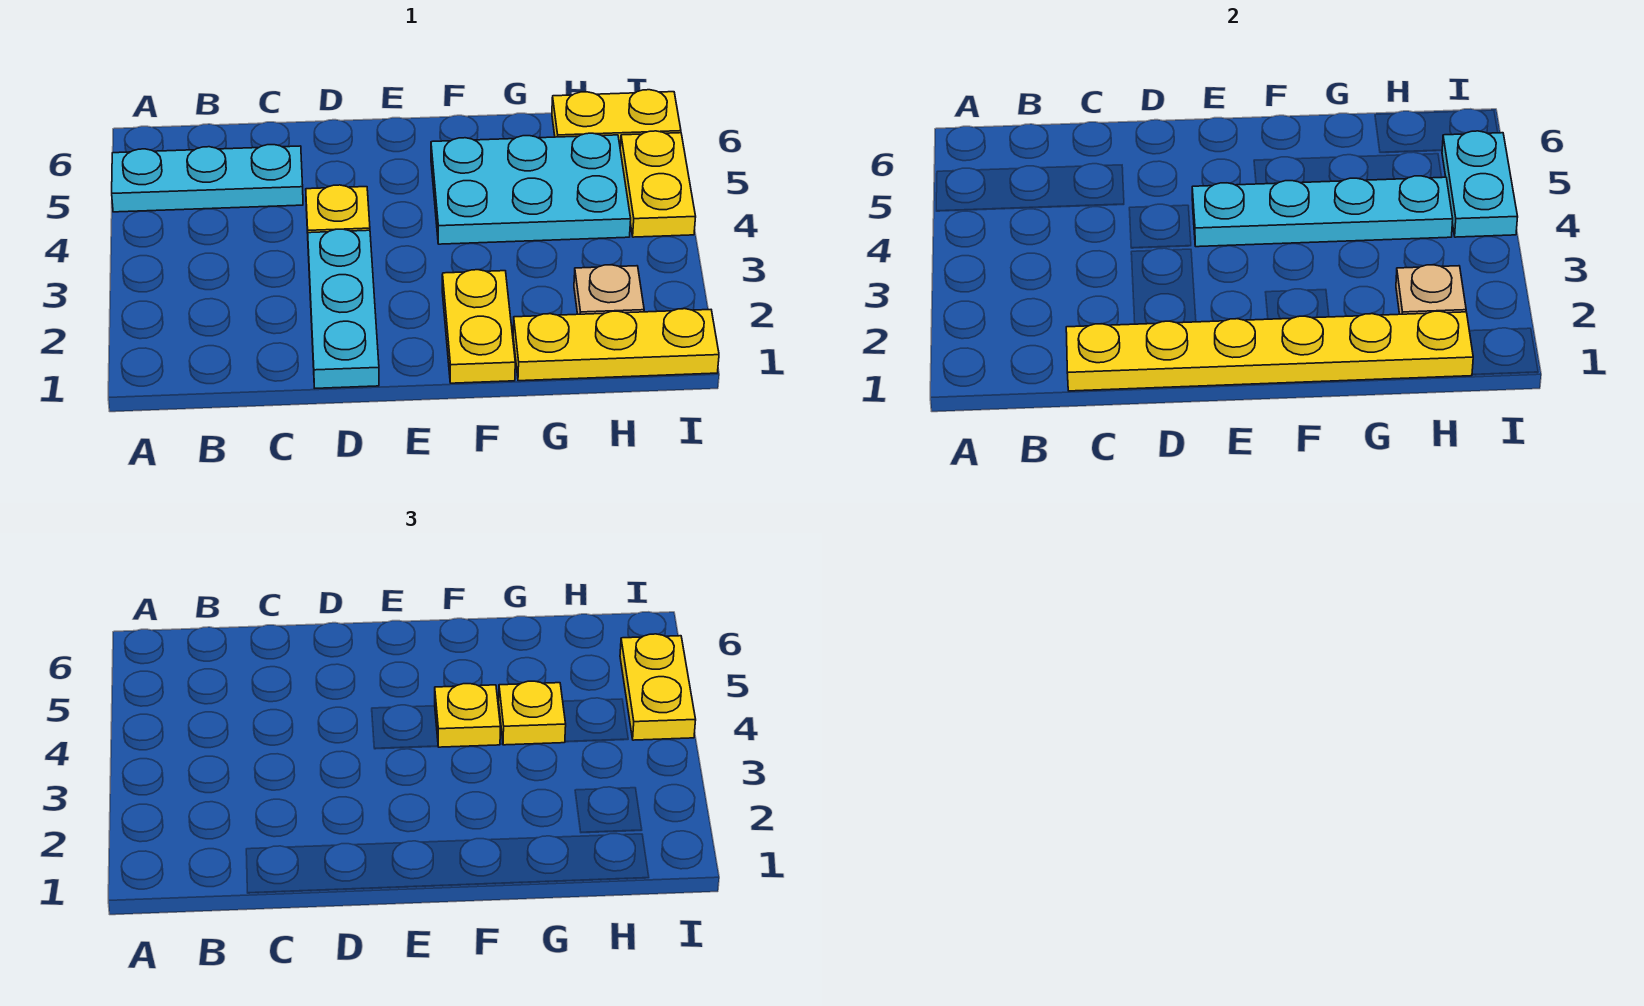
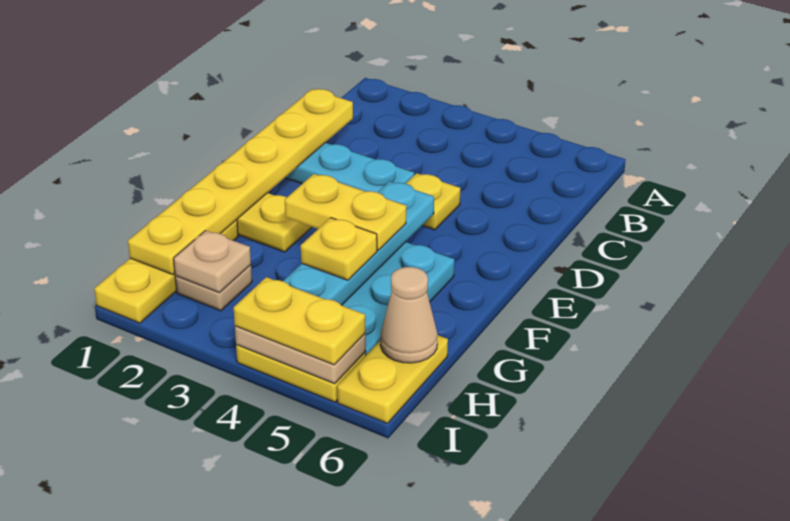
cyan plate A5:C5 level 1 -> none
yellow plate F4 level 3 -> yellow plate F3:F4 level 3
none -> tan cone H6 level 2
cyan plate I4:I5 level 2 -> tan plate I4:I5 level 2

